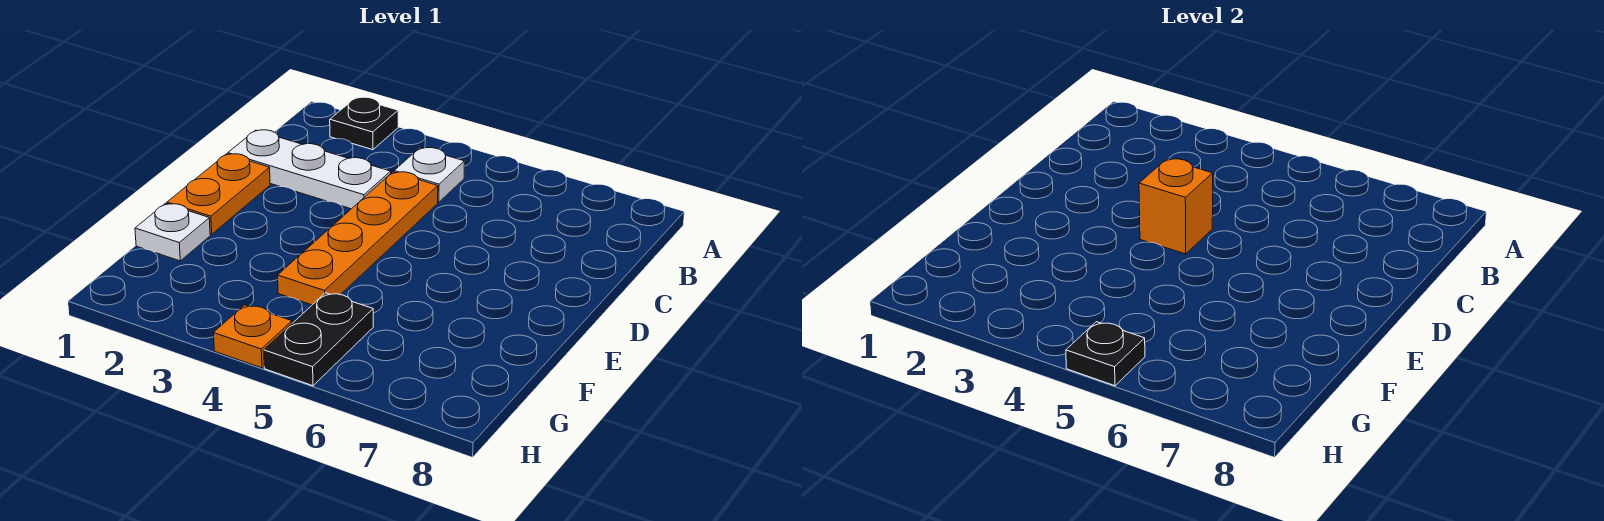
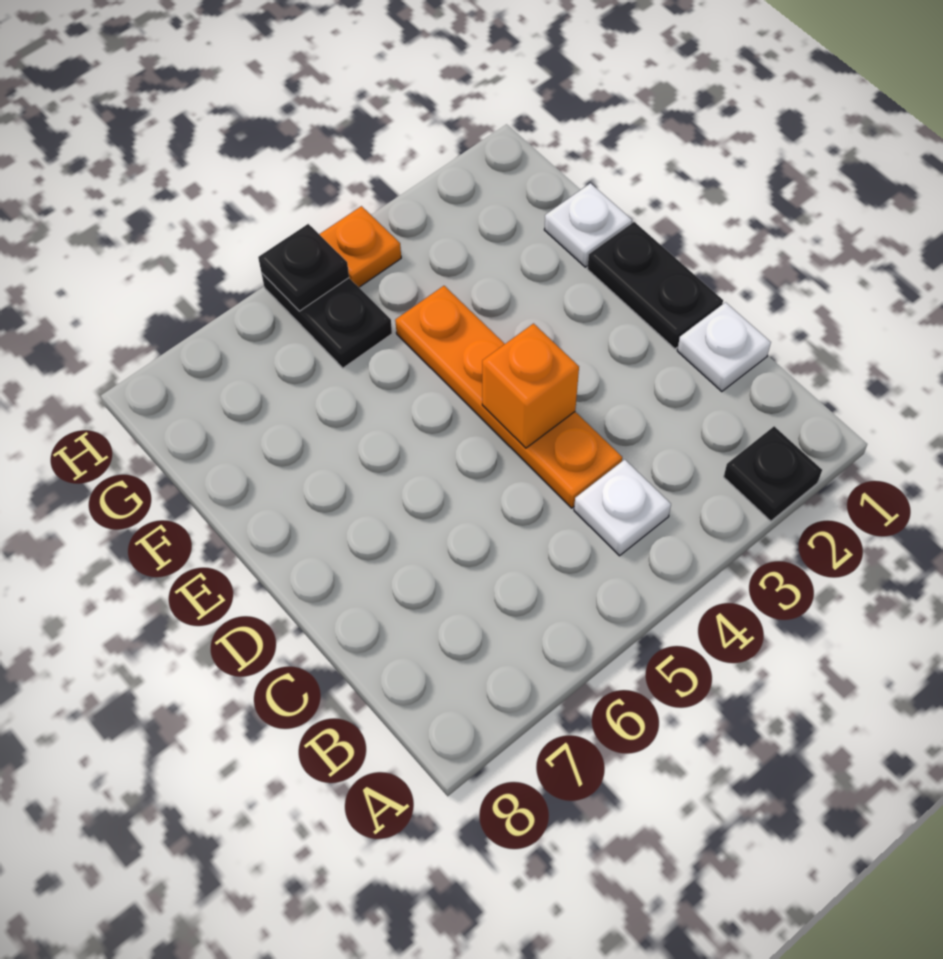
white plate C1:C3 level 1 -> white plate C1 level 1
orange plate D1:E1 level 1 -> black plate D1:E1 level 1

